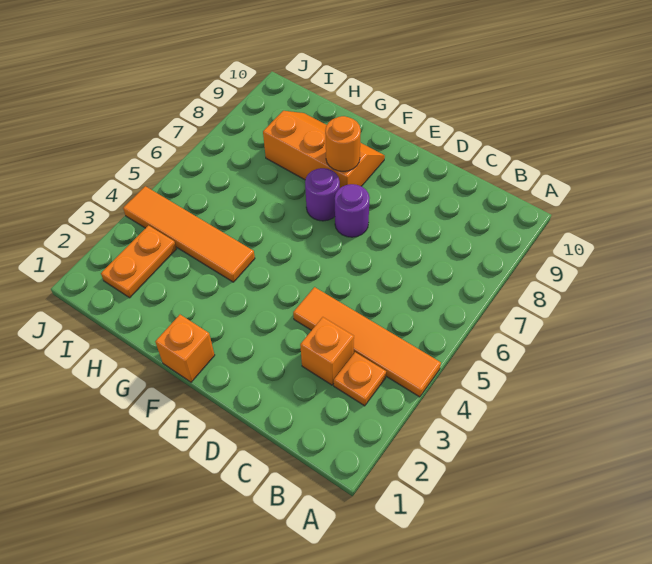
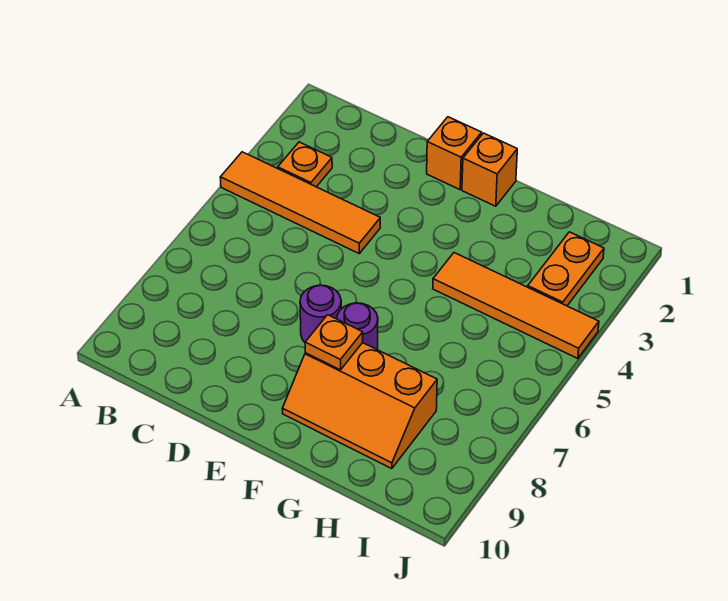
orange brick C3 level 1 -> orange brick E1 level 1
orange round brick F8 level 2 -> orange plate F8 level 2

